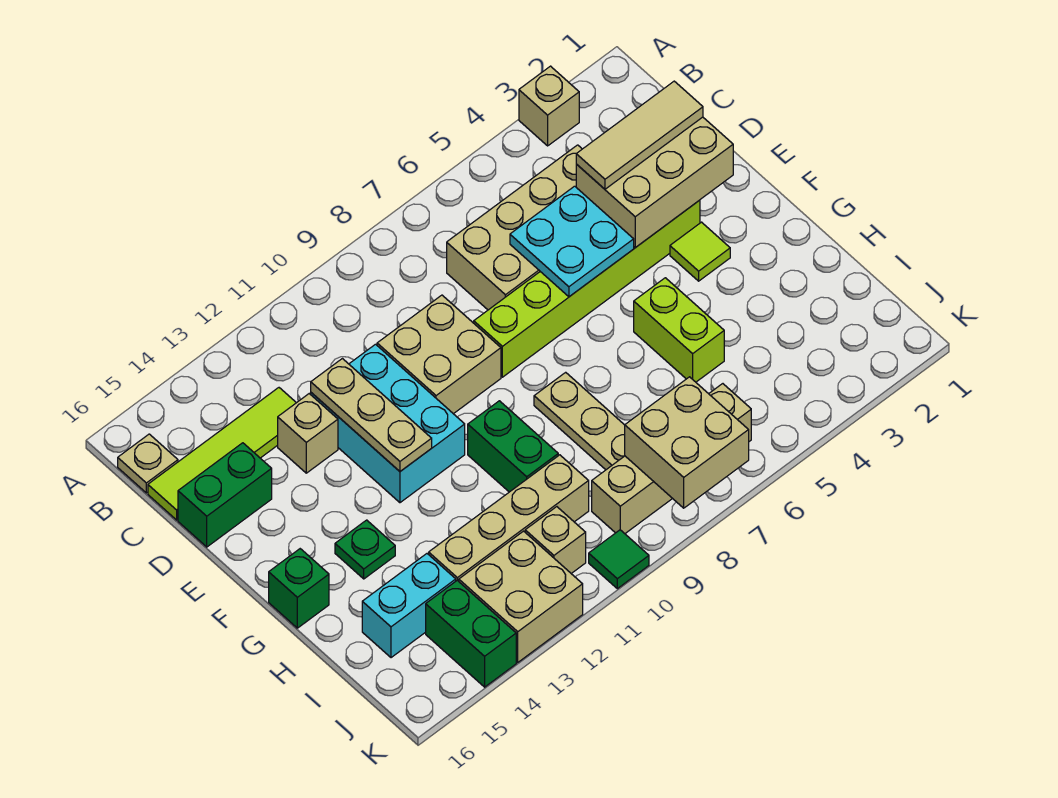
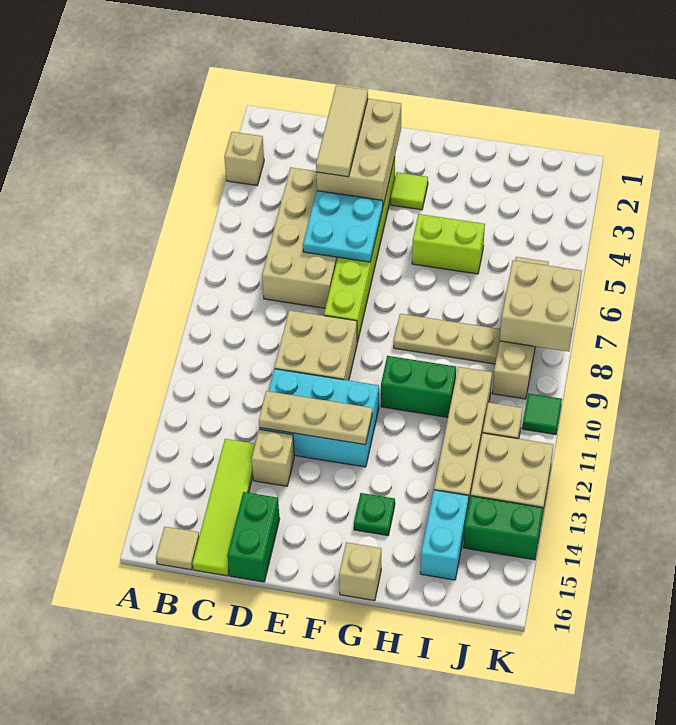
tan plate B16 level 1 -> tan tile B16 level 1
green brick G16 level 1 -> tan brick G16 level 1

